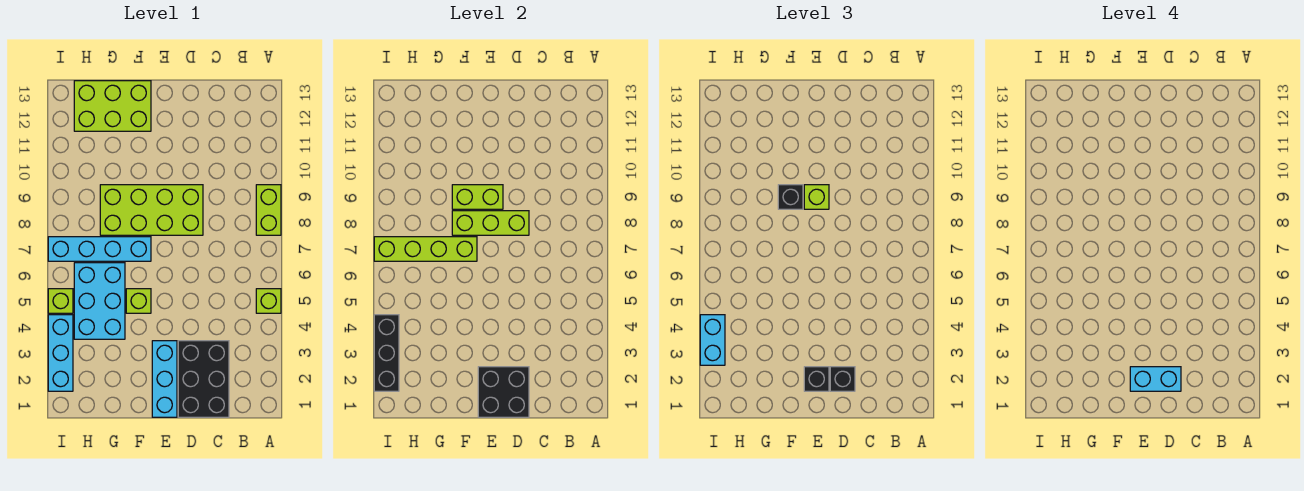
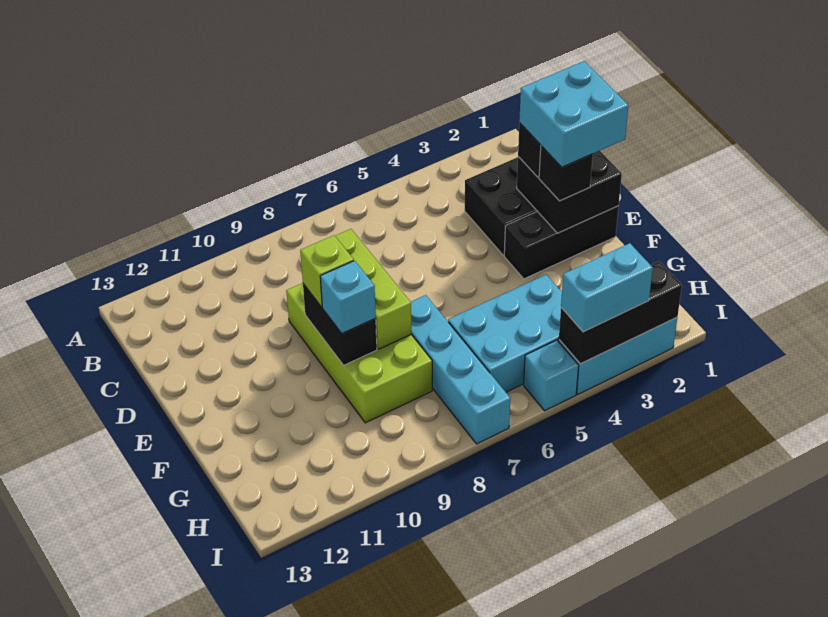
lime brick A5 level 1 -> none
lime brick A8:A9 level 1 -> none
cyan brick D2:E2 level 4 -> cyan brick D1:E2 level 4
cyan brick E1:E3 level 1 -> black brick E1:E3 level 1
lime brick E9:F9 level 2 -> black brick E9:F9 level 2
lime brick F5 level 1 -> none
lime brick F7:I7 level 2 -> none
black brick F9 level 3 -> cyan brick F9 level 3
lime brick F12:H13 level 1 -> none
lime brick I5 level 1 -> cyan brick I5 level 1

